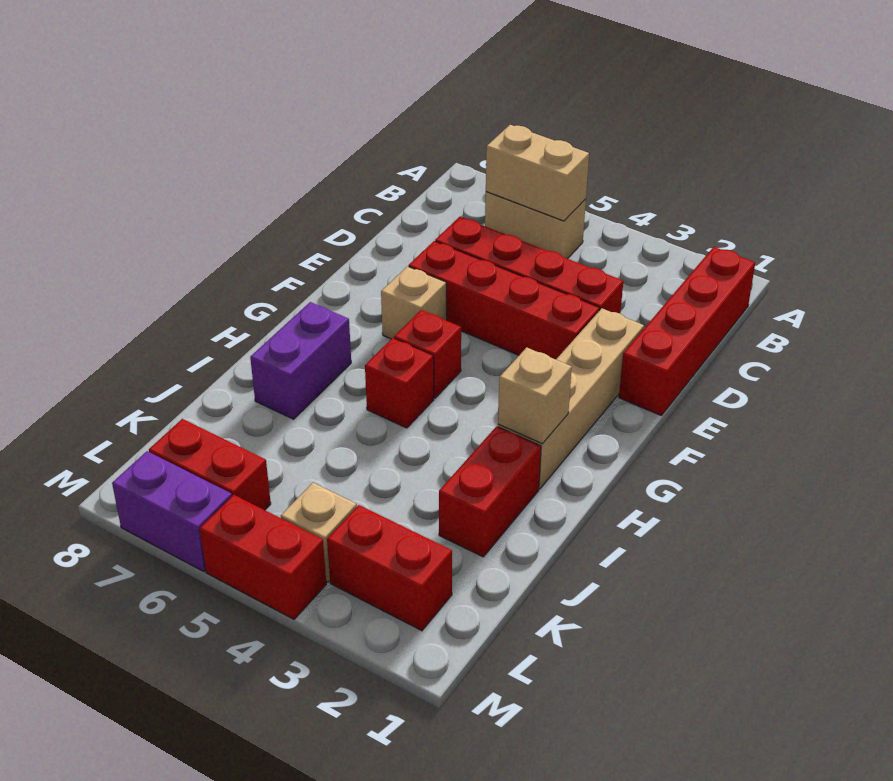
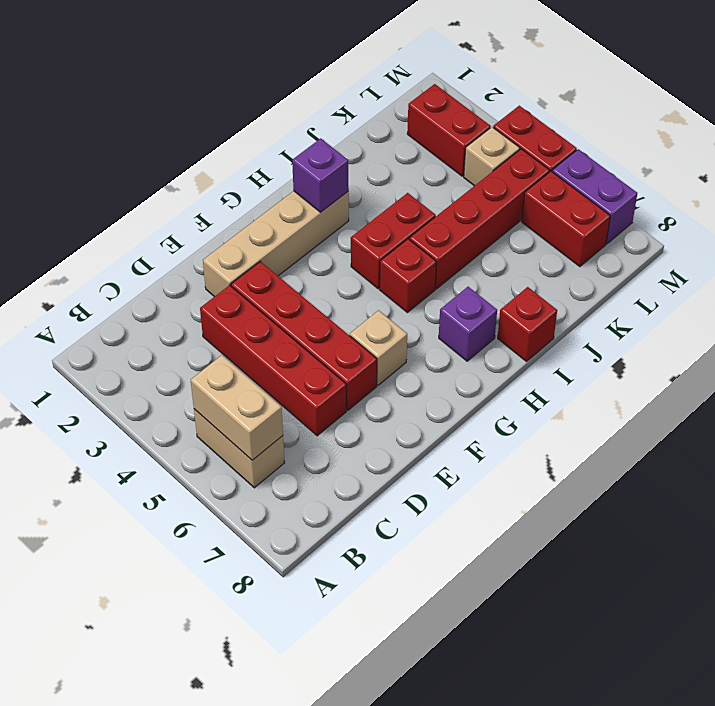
red brick B1:E1 level 1 -> red brick I5:L5 level 1
red brick G5 level 1 -> red brick I8 level 1
tan brick H2 level 2 -> purple brick H2 level 2
purple brick H7:I7 level 1 -> purple brick H7 level 1
red brick I2:J2 level 1 -> red brick H4:I4 level 1

